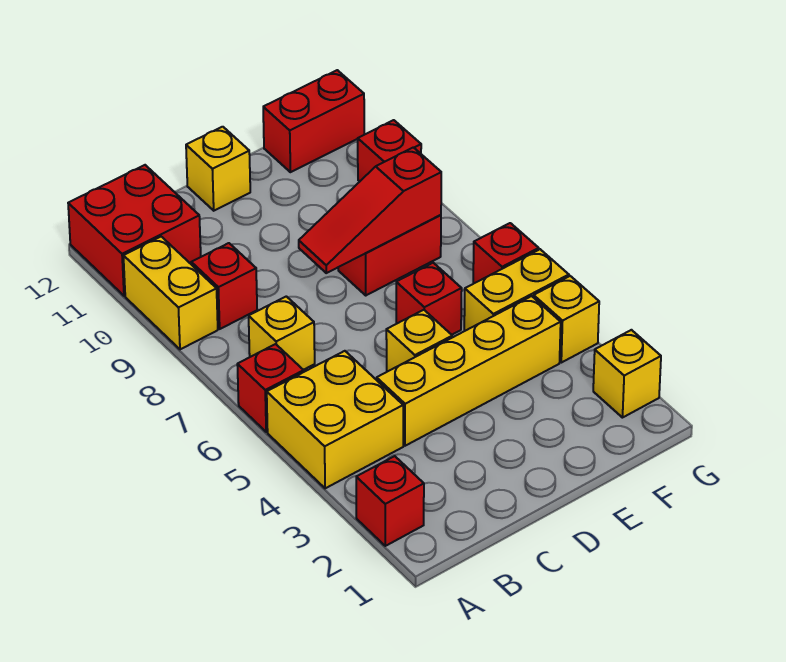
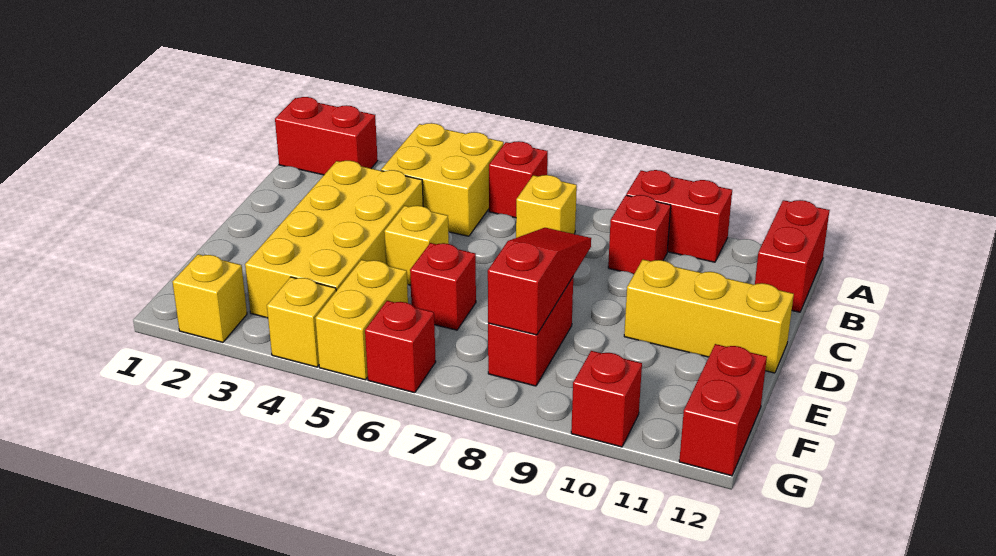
red brick A2 level 1 -> red brick A1:A2 level 1
yellow brick A9:A10 level 1 -> red brick A9:A10 level 1
red brick A11:B12 level 1 -> red brick A12:B12 level 1
yellow brick C4:F4 level 1 -> yellow brick C3:F4 level 1
yellow brick D12 level 1 -> yellow brick D10:D12 level 1

